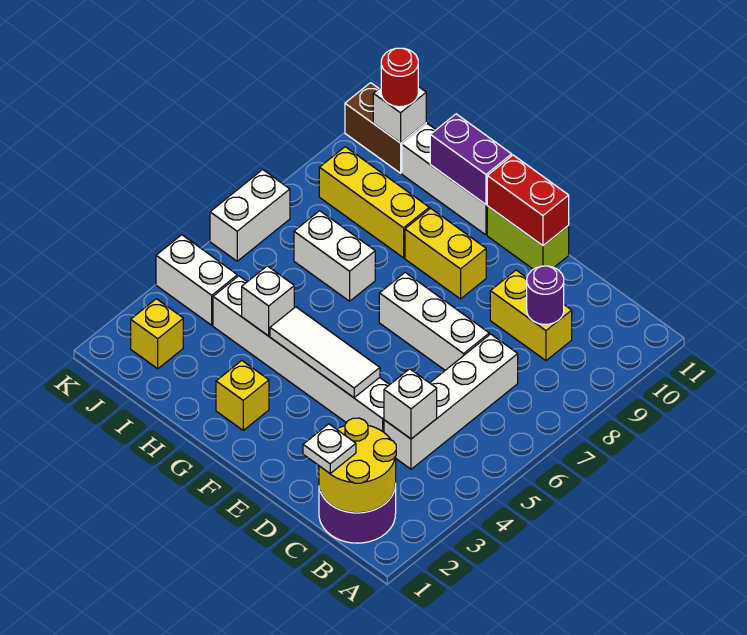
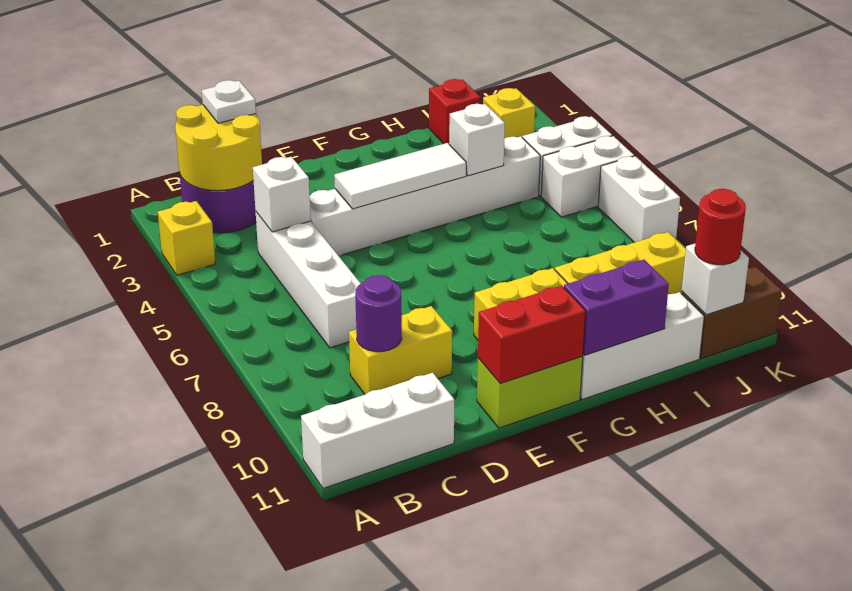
white brick D7:F7 level 1 -> white brick A11:C11 level 1
yellow brick G2 level 1 -> yellow brick A3 level 1
white brick H7:I7 level 1 -> white brick J5:K5 level 1
none -> red brick I1 level 1

